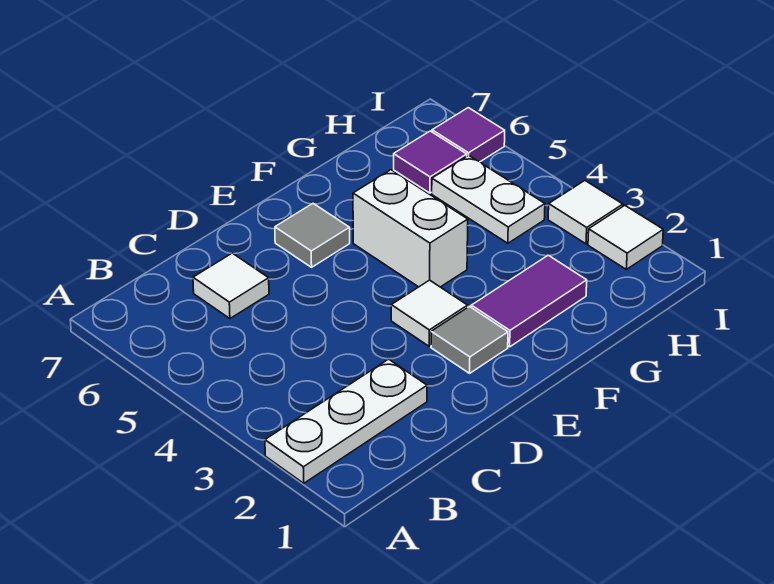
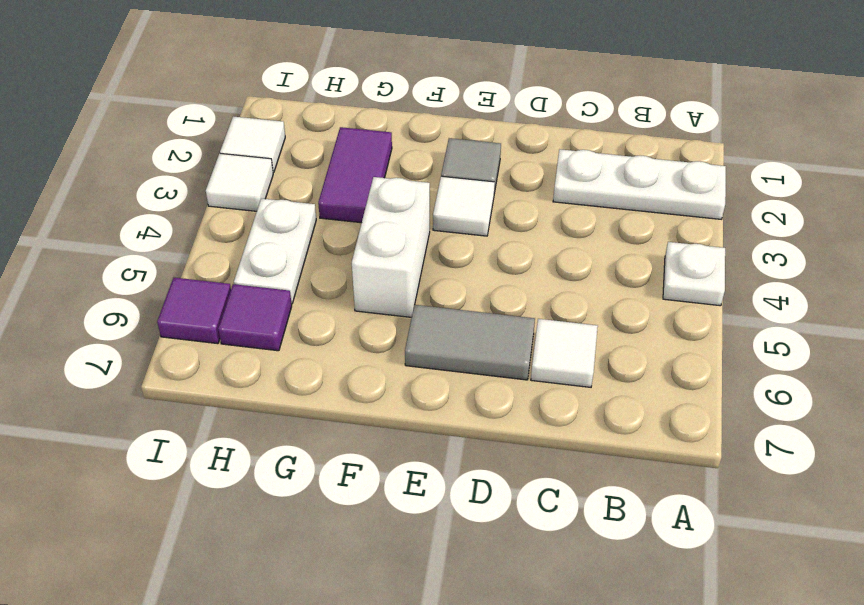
none -> white plate A4 level 1
grey tile E6 level 1 -> grey tile D6:E6 level 1
purple tile F2:G2 level 1 -> purple tile G2:G3 level 1

